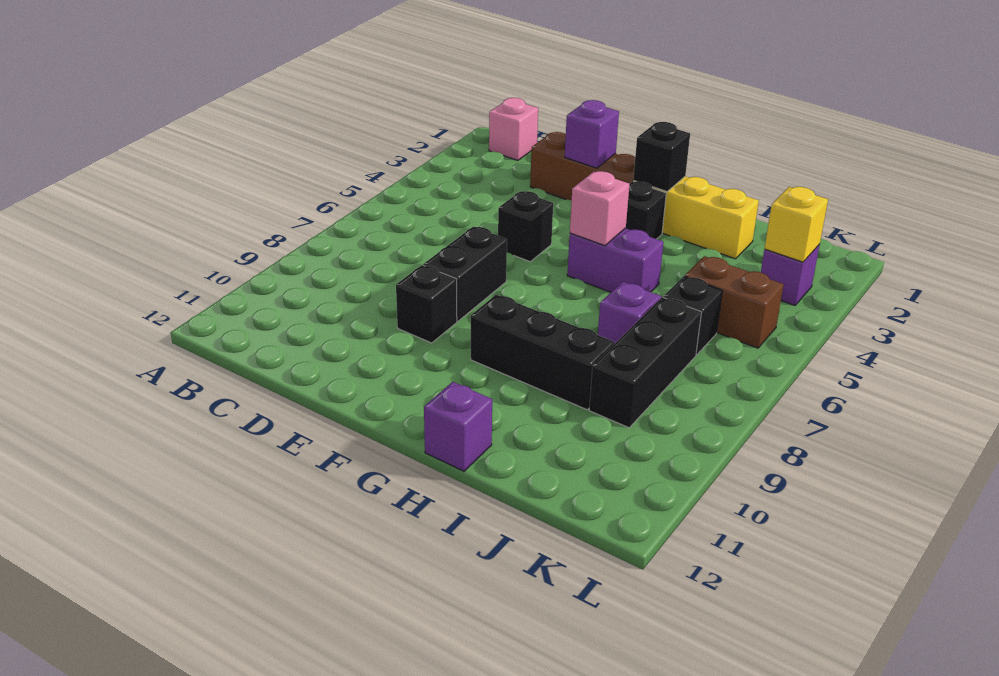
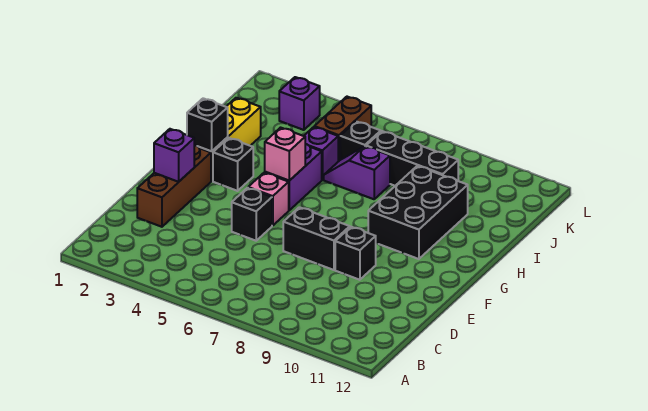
pink brick B1 level 1 -> pink brick F5 level 1
black brick G9:I9 level 1 -> black brick G9:I10 level 1
purple brick H12 level 1 -> purple brick I5 level 1
yellow brick K3 level 2 -> none

